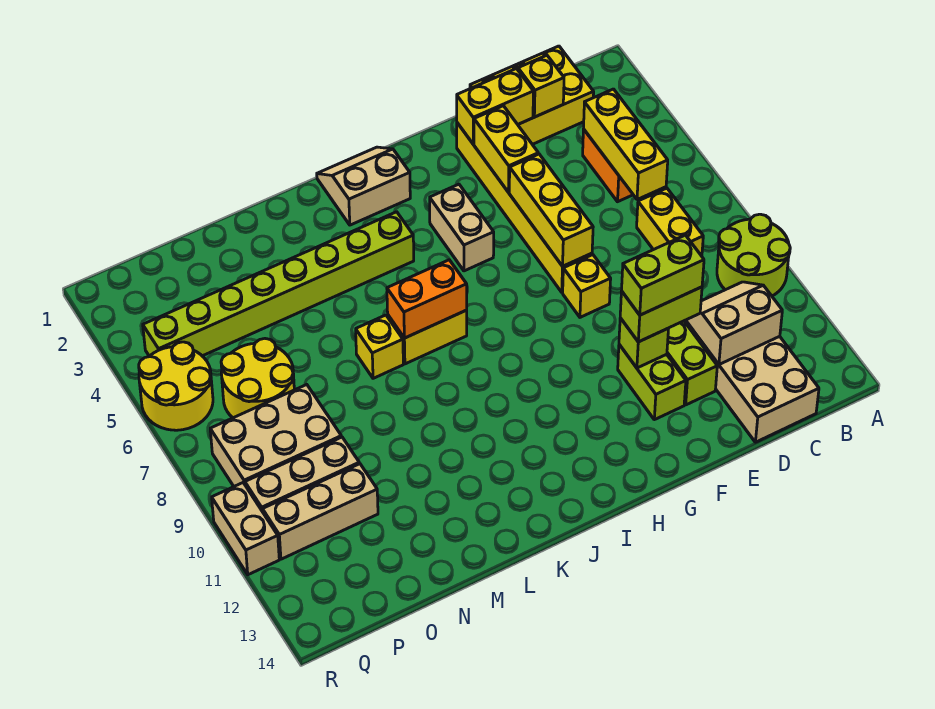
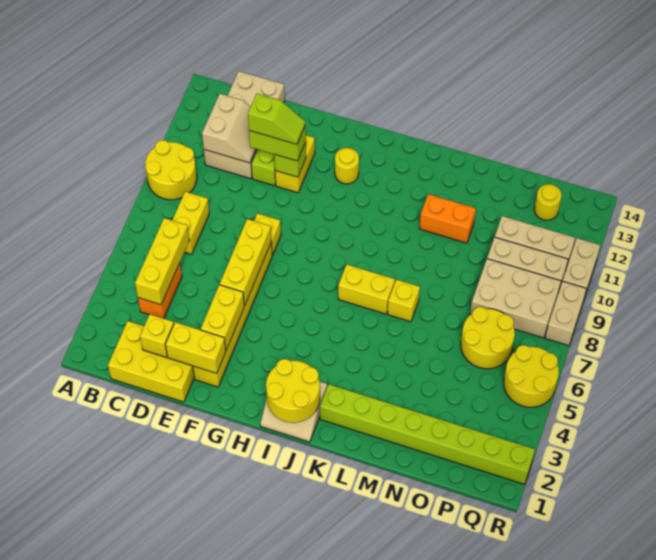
lime round brick A9:B10 level 1 -> yellow round brick A9:B10 level 1
tan slope C11:D12 level 2 top 12 -> tan slope C11:D12 level 2 top C
lime brick E11:F11 level 4 -> lime slope E11:F11 level 4 top E
lime brick F11:F12 level 1 -> yellow brick F11:F12 level 1
tan brick H4:H5 level 1 -> tan brick R8:R9 level 1
none -> yellow round brick H12 level 1
none -> yellow round brick I1:J2 level 2
lime brick J4:Q4 level 1 -> lime brick K2:R2 level 1
orange brick J7:K7 level 2 -> orange brick L11:M11 level 1
none -> yellow round brick P13 level 1

